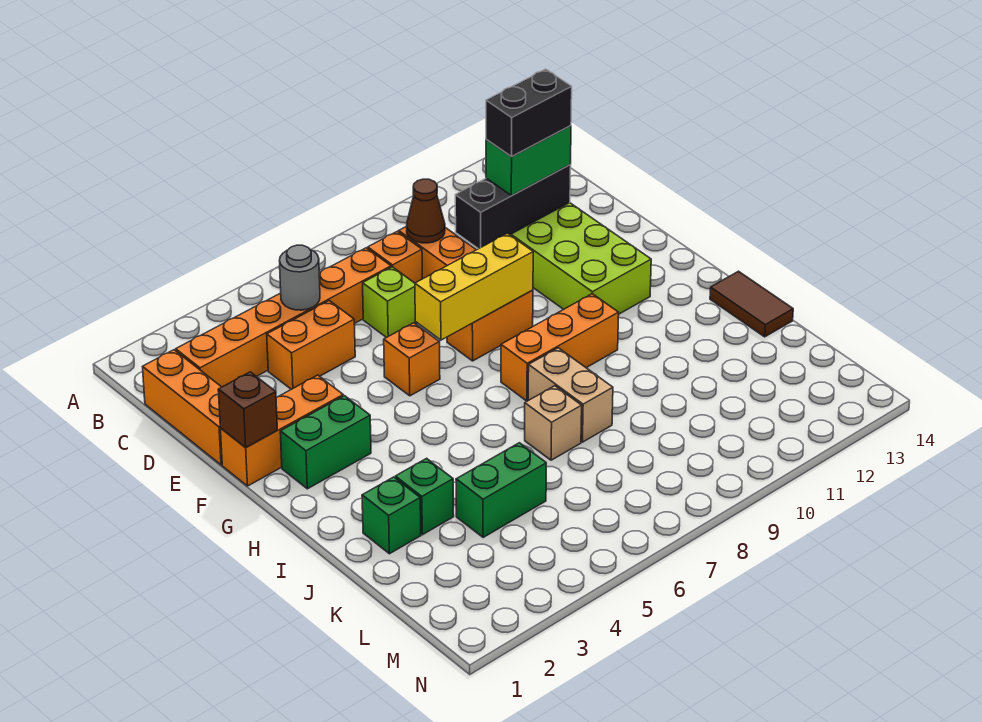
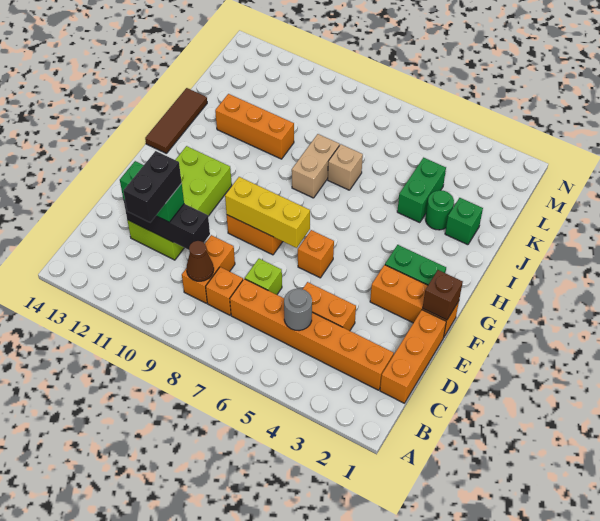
black brick D11:D12 level 4 -> black brick C11:D11 level 4
orange brick H8:H10 level 1 -> orange brick J10:J12 level 1
brown tile I14:J14 level 1 -> brown tile H14:J14 level 1
green brick J3 level 1 -> green round brick J3 level 1
green brick K4:K5 level 1 -> green brick J4:K4 level 1

